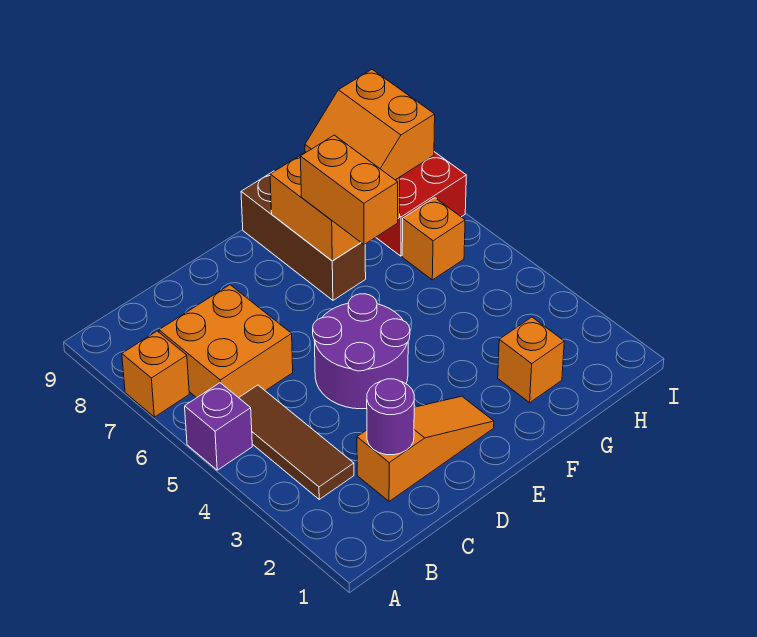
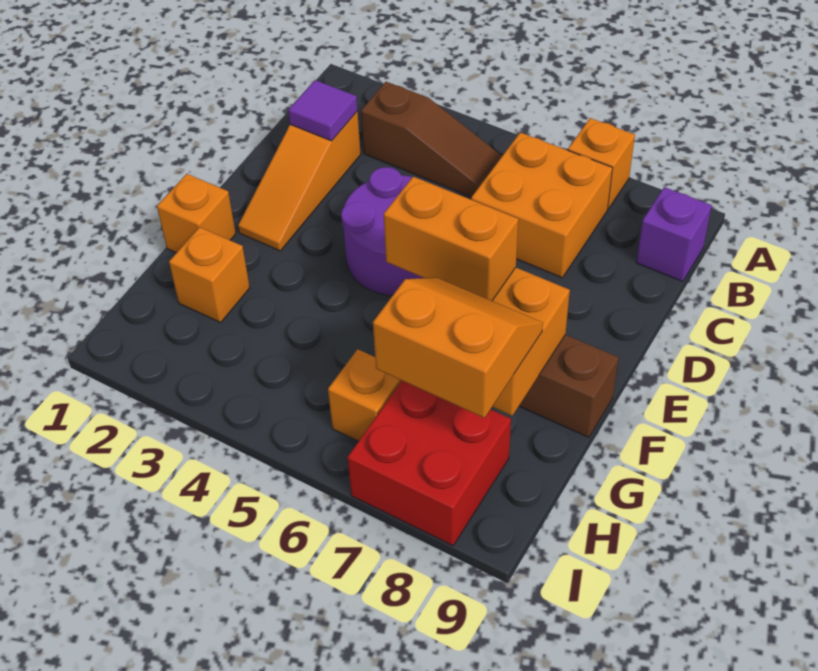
purple brick A5 level 1 -> purple brick B9 level 1
brown tile B3:B5 level 1 -> brown slope B3:B5 level 1 top 3
purple round brick C2 level 2 -> purple tile C2 level 2
none -> orange brick F1 level 1

